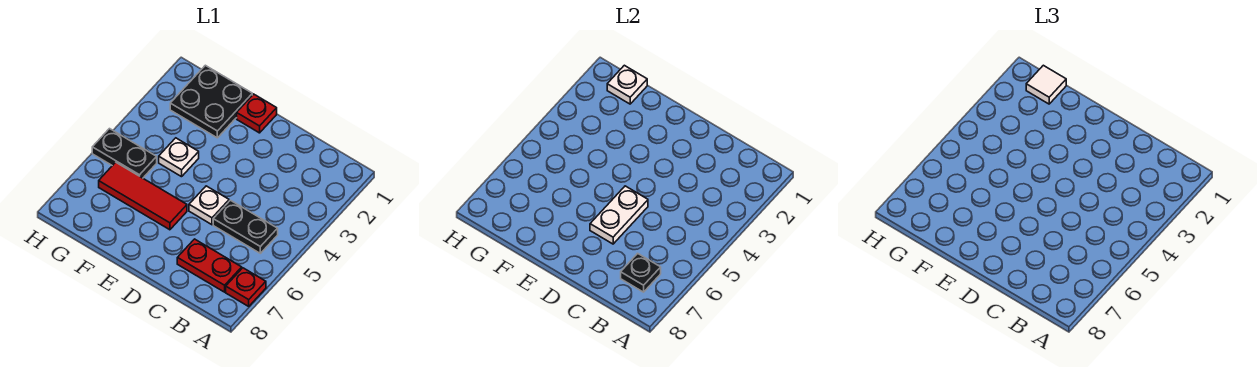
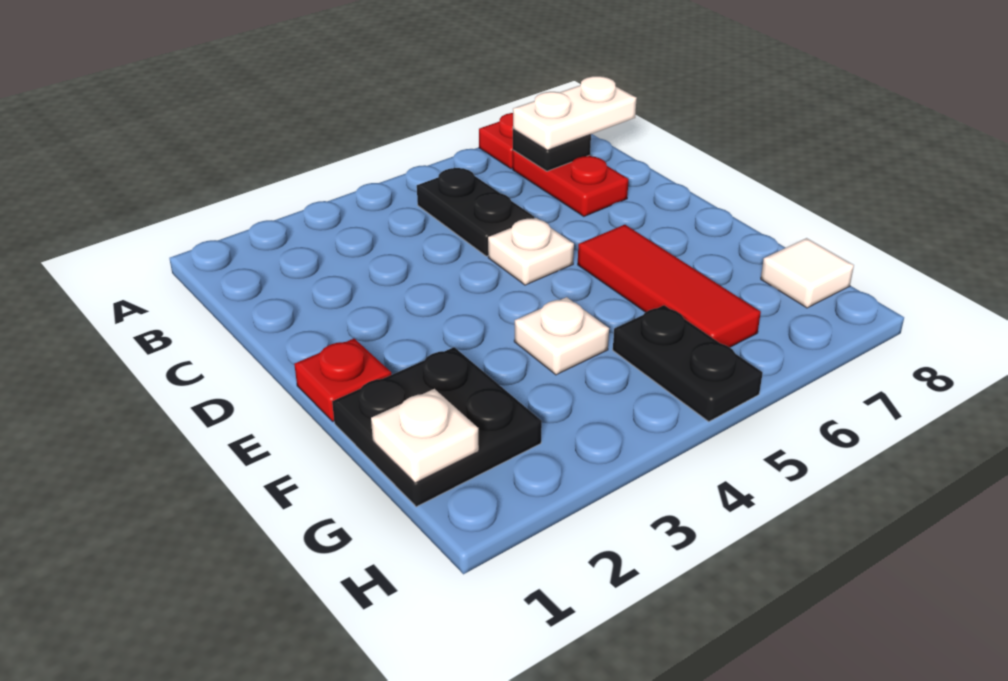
white plate D5:D6 level 2 -> white plate B7:B8 level 3
white tile G1 level 3 -> white tile G8 level 1

